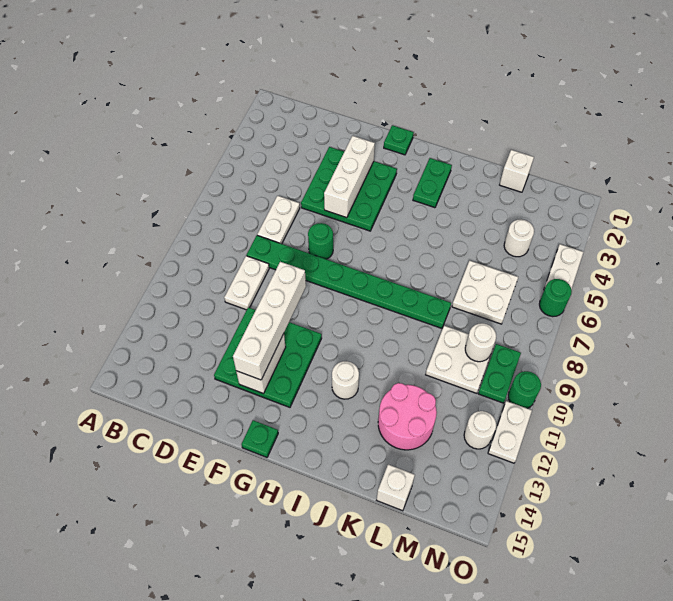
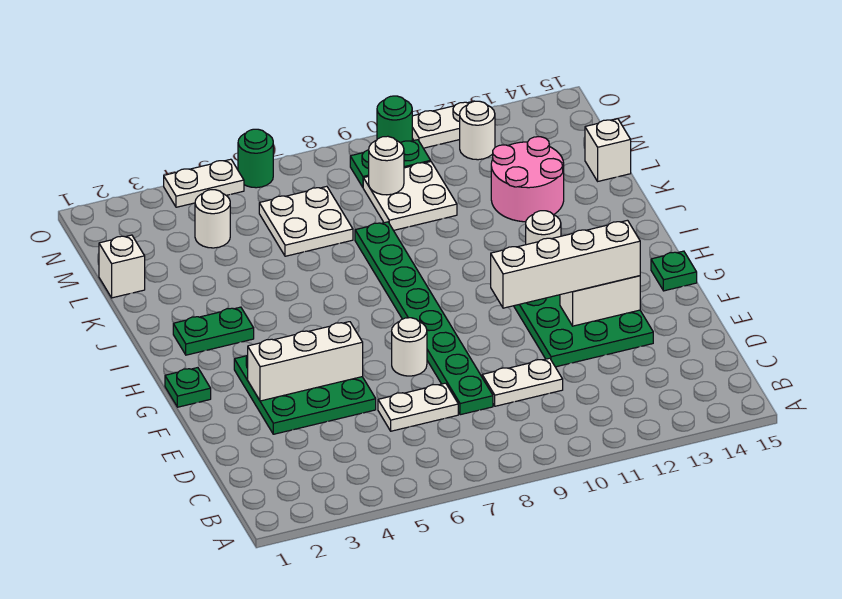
green round brick F7 level 1 -> white round brick F7 level 1

